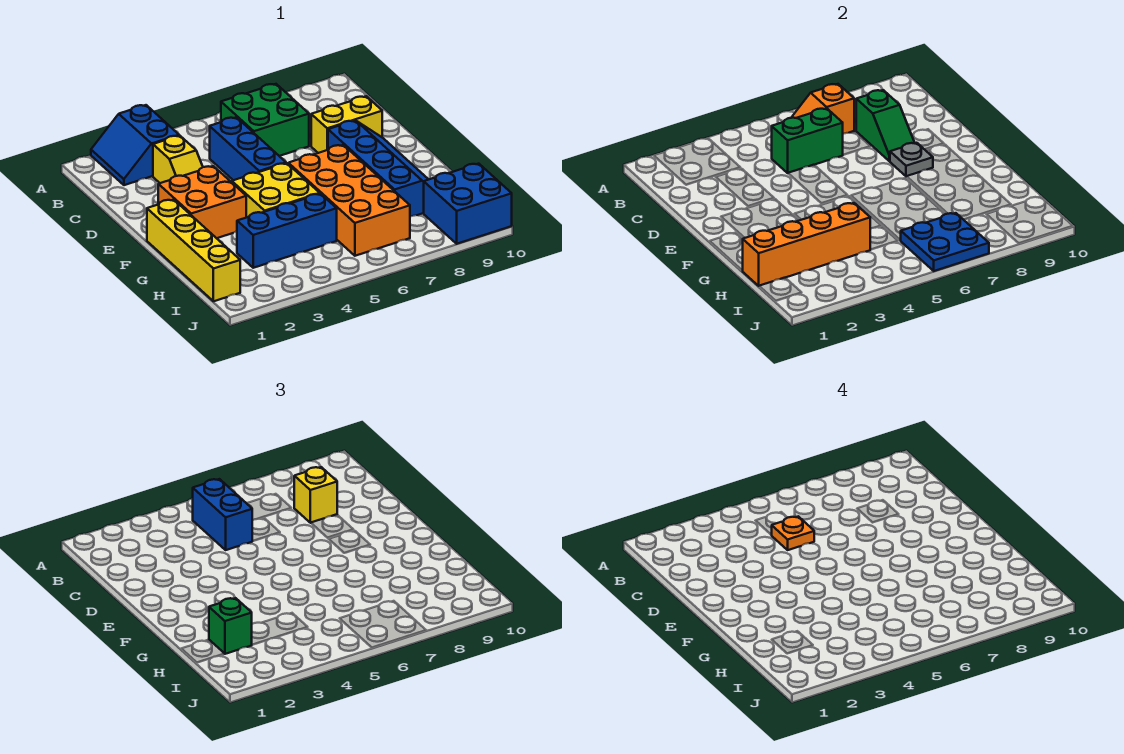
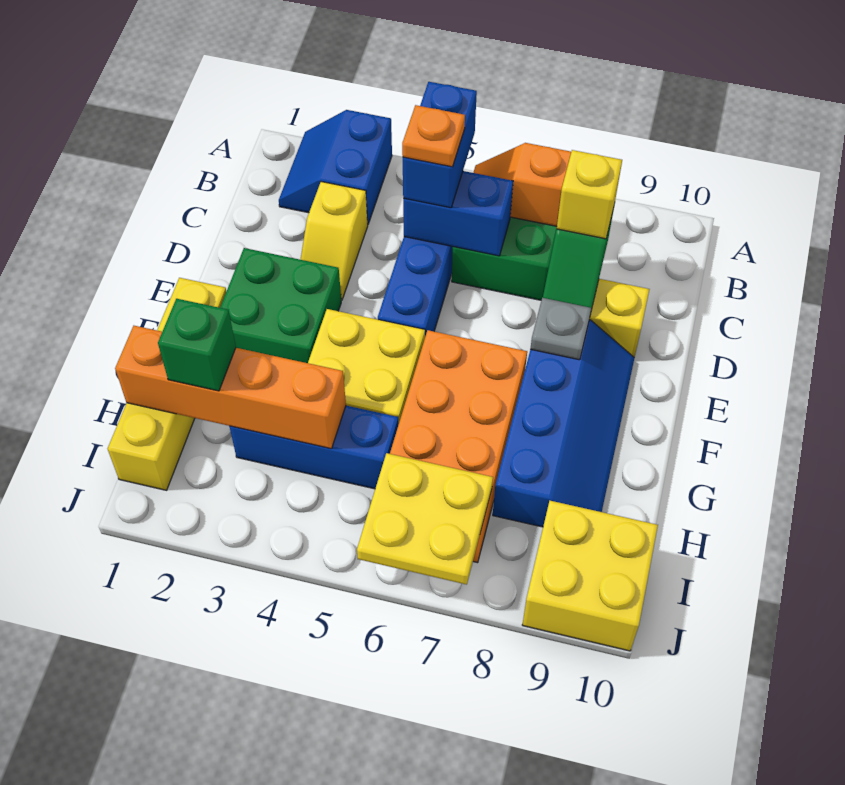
green brick C5:C6 level 2 -> blue brick C5:C6 level 2
orange brick E2:F3 level 1 -> green brick E2:F3 level 1
blue plate I6:J7 level 2 -> yellow plate I6:J7 level 2
blue brick I9:J10 level 1 -> yellow brick I9:J10 level 1

